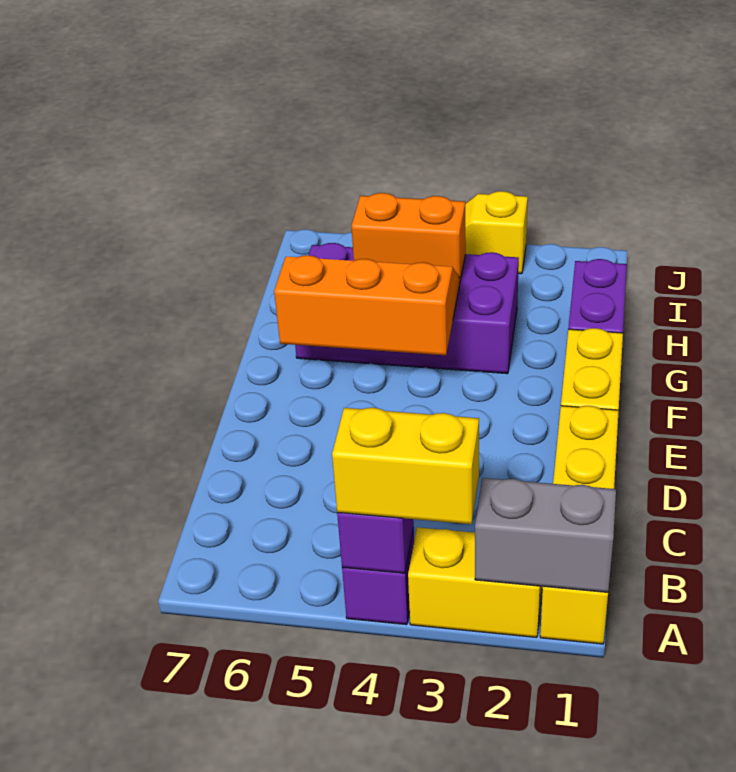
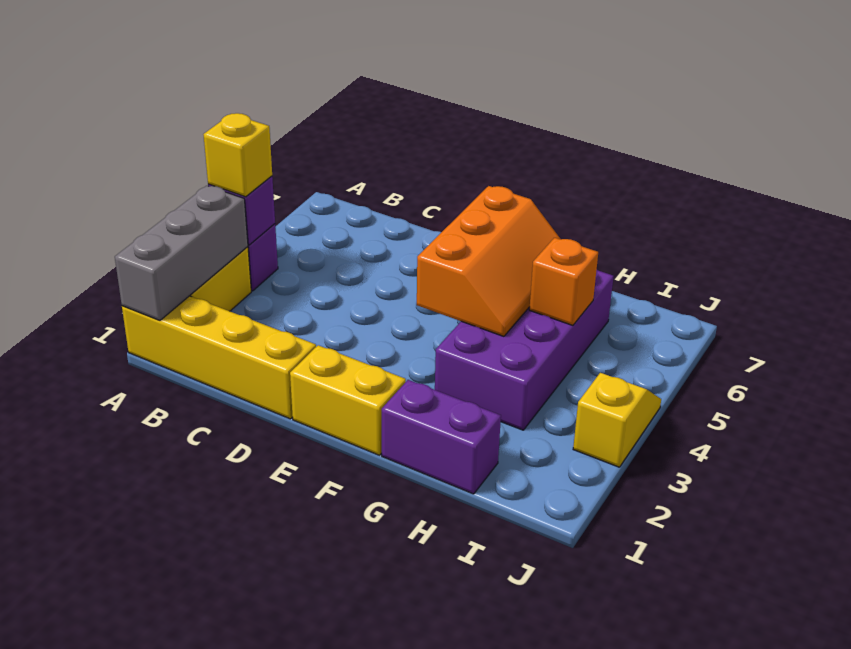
grey brick A1:A2 level 2 -> grey brick A1:A3 level 2
yellow brick A3:A4 level 3 -> yellow brick A4 level 3
orange brick H4:H5 level 2 -> orange brick H5 level 2

